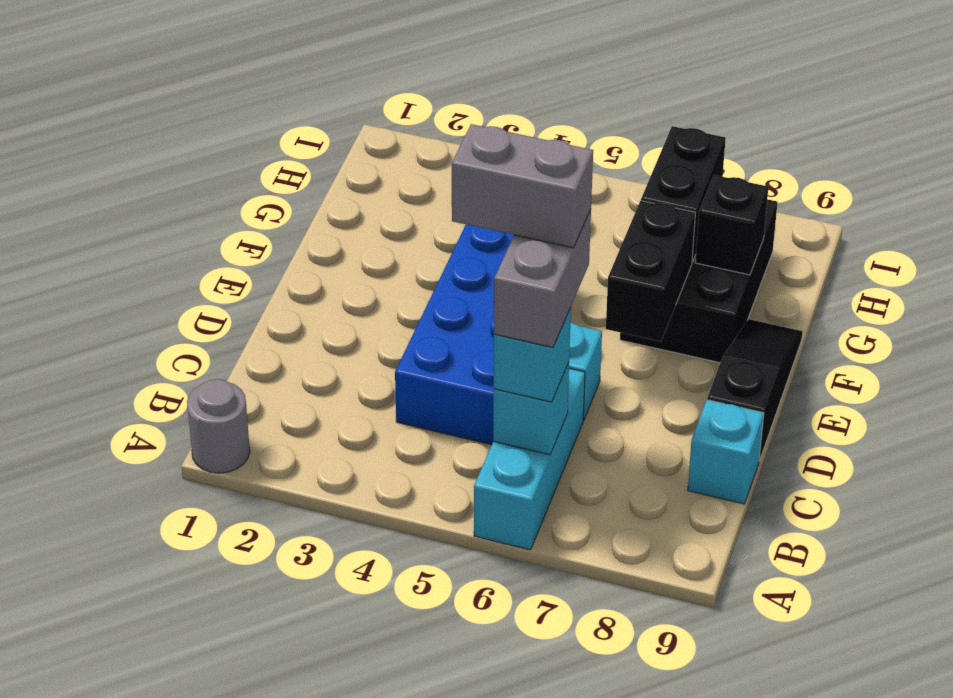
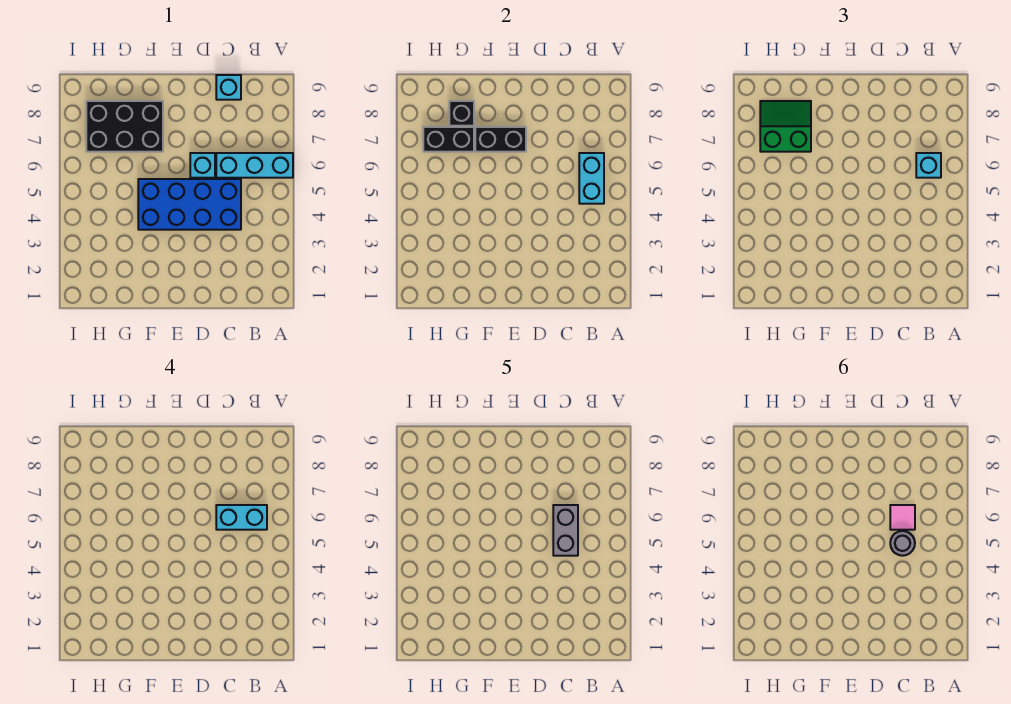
grey round brick A1 level 1 -> grey round brick C5 level 6
cyan brick B6 level 2 -> cyan brick B5:B6 level 2
grey brick B6:C6 level 4 -> cyan brick B6:C6 level 4
none -> pink tile C6 level 6
black slope D9:F9 level 1 top D -> none
none -> green slope G7:H8 level 3 top 7

